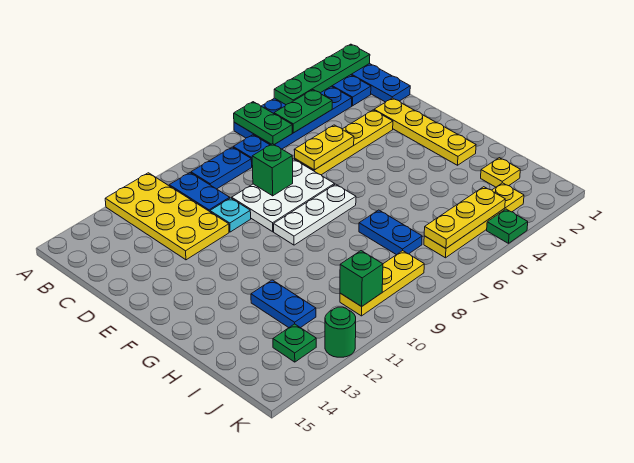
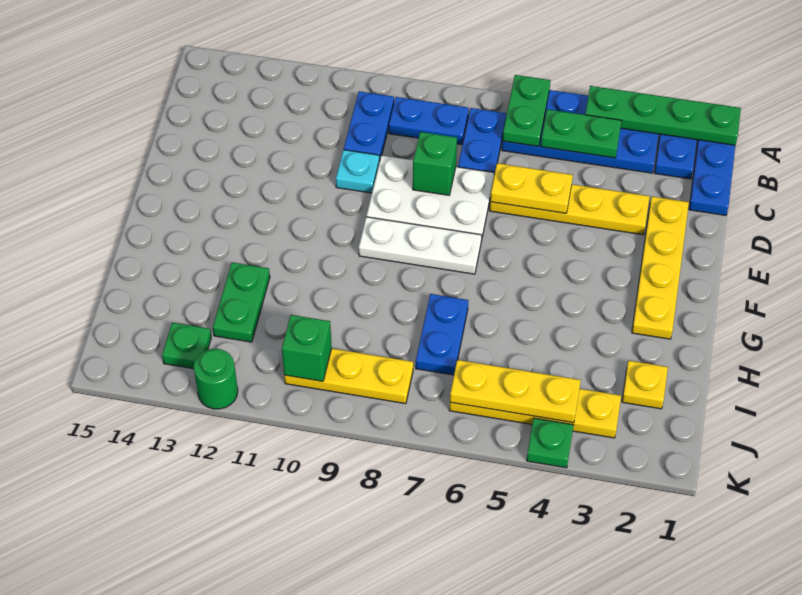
yellow plate A11:D12 level 1 -> none
blue plate H12:I12 level 1 -> green plate H12:I12 level 1

